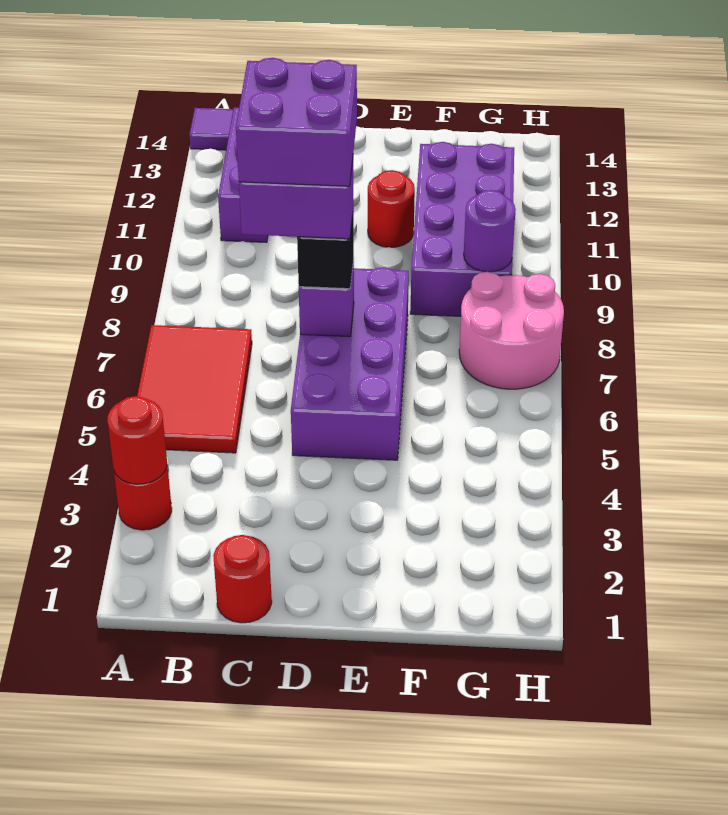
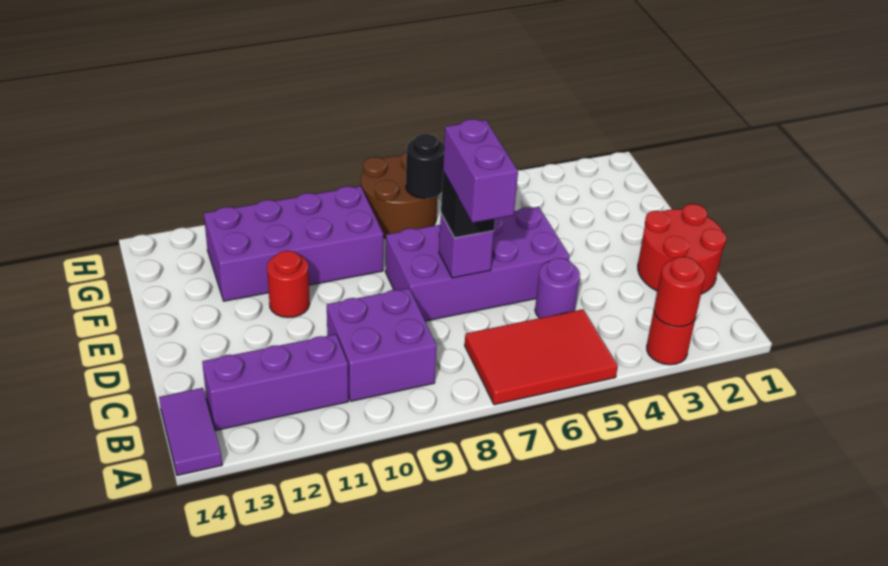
red round brick C1 level 1 -> red round brick C1:D2 level 1
purple brick C7:D8 level 5 -> purple brick B9:C10 level 1
pink round brick G7:H8 level 1 -> brown round brick G7:H8 level 1
none -> black round brick G7 level 2
purple round brick G9 level 2 -> purple round brick C5 level 1

